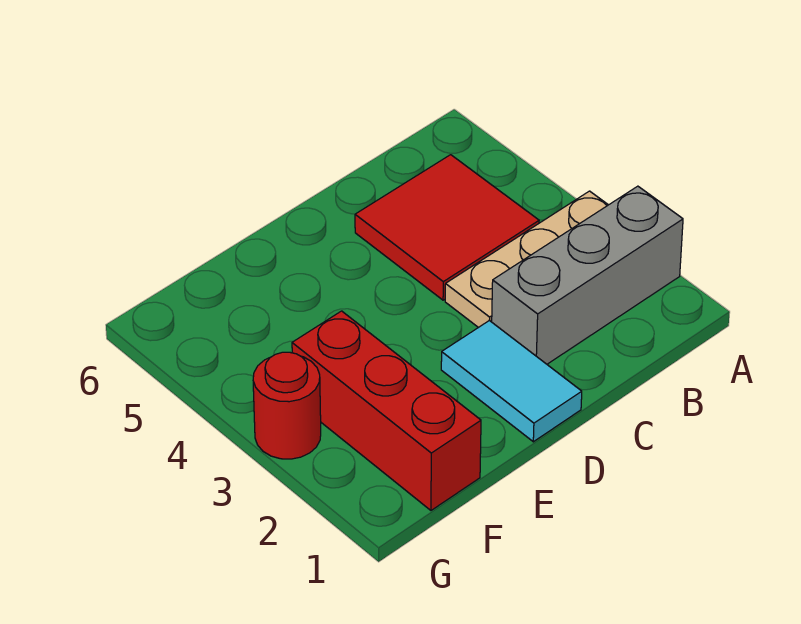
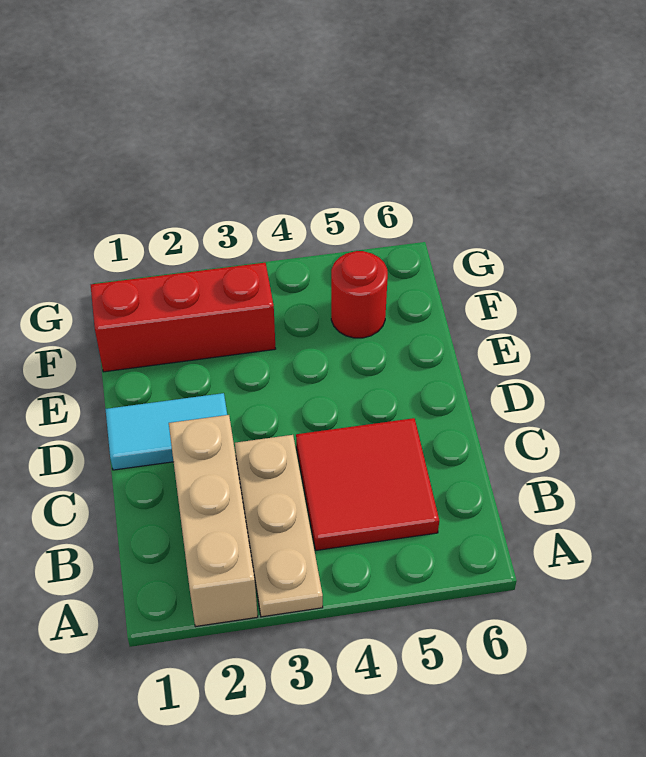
grey brick A2:C2 level 1 -> tan brick A2:C2 level 1
red round brick G3 level 1 -> red round brick F5 level 1

